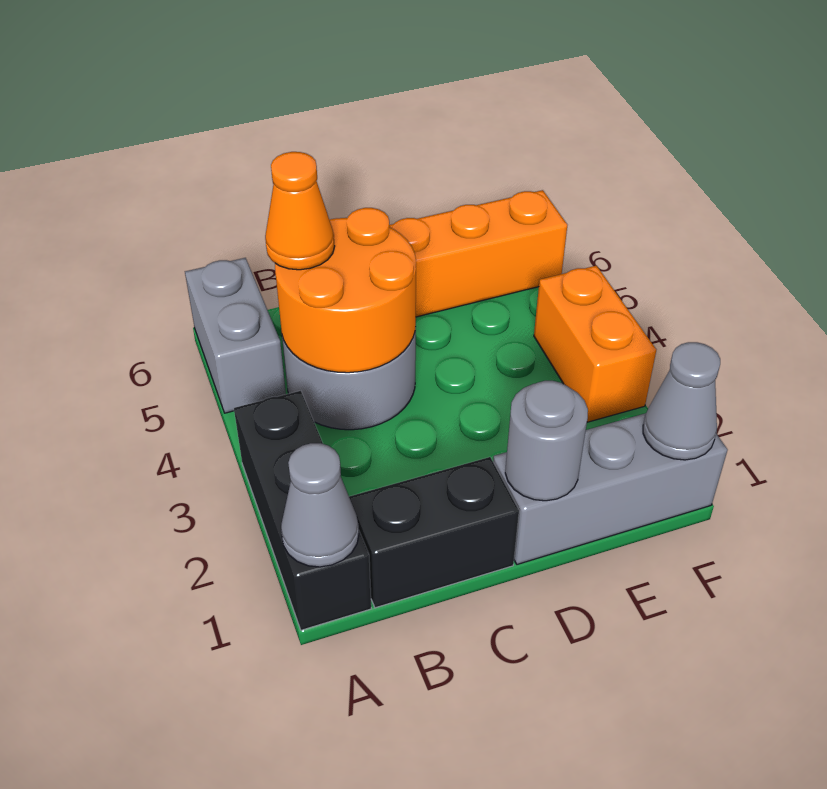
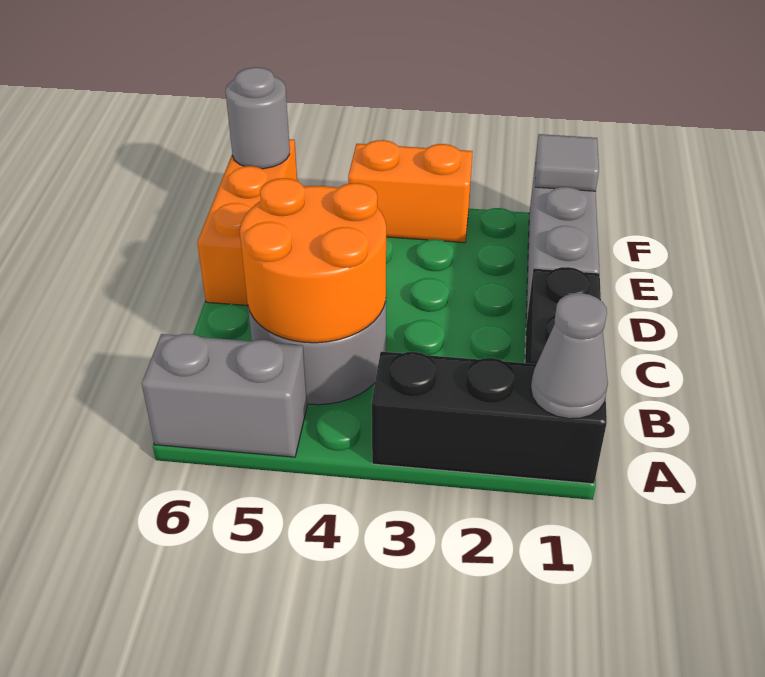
orange cone B5 level 3 -> none
grey round brick D1 level 2 -> grey round brick F6 level 2
grey cone F1 level 2 -> grey tile F1 level 2

